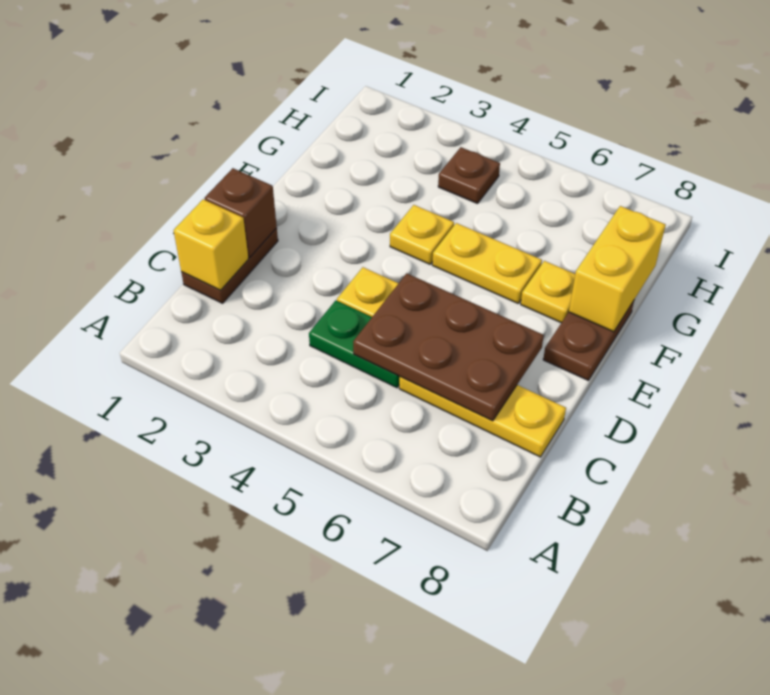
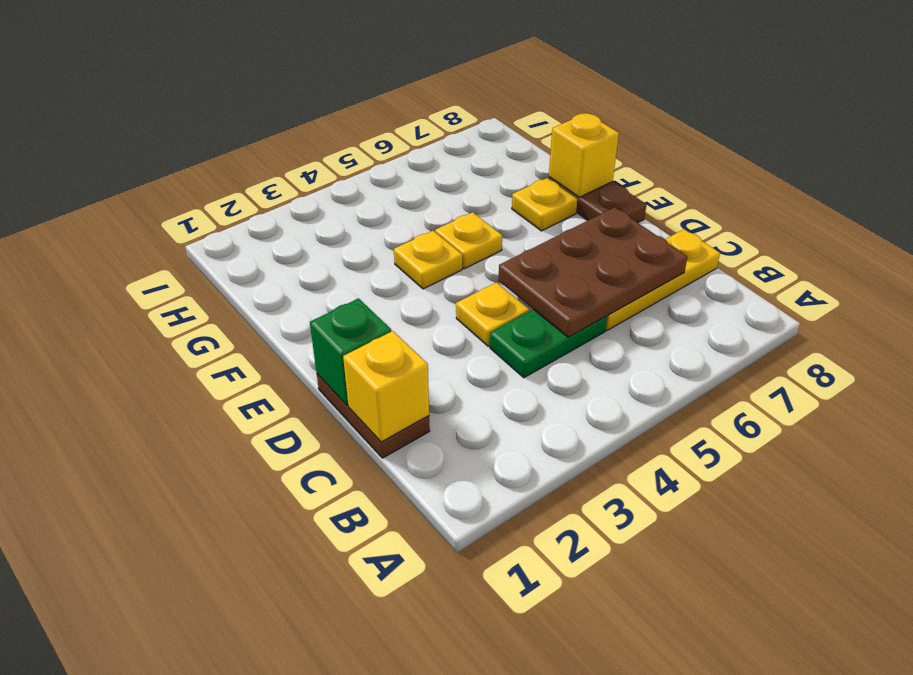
brown brick D1 level 2 -> green brick D1 level 2
yellow plate F5:F6 level 1 -> yellow plate F5 level 1
yellow brick F8:G8 level 2 -> yellow brick F8 level 2
brown plate H4 level 1 -> none

